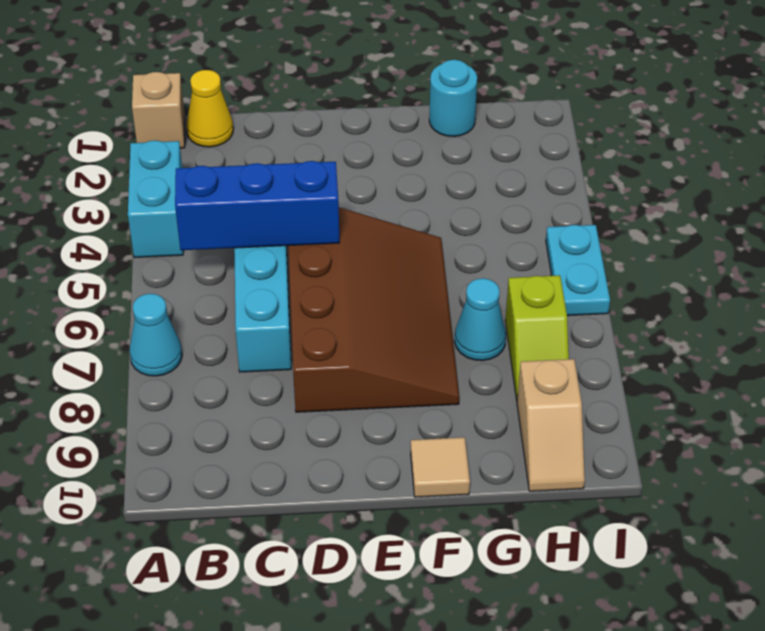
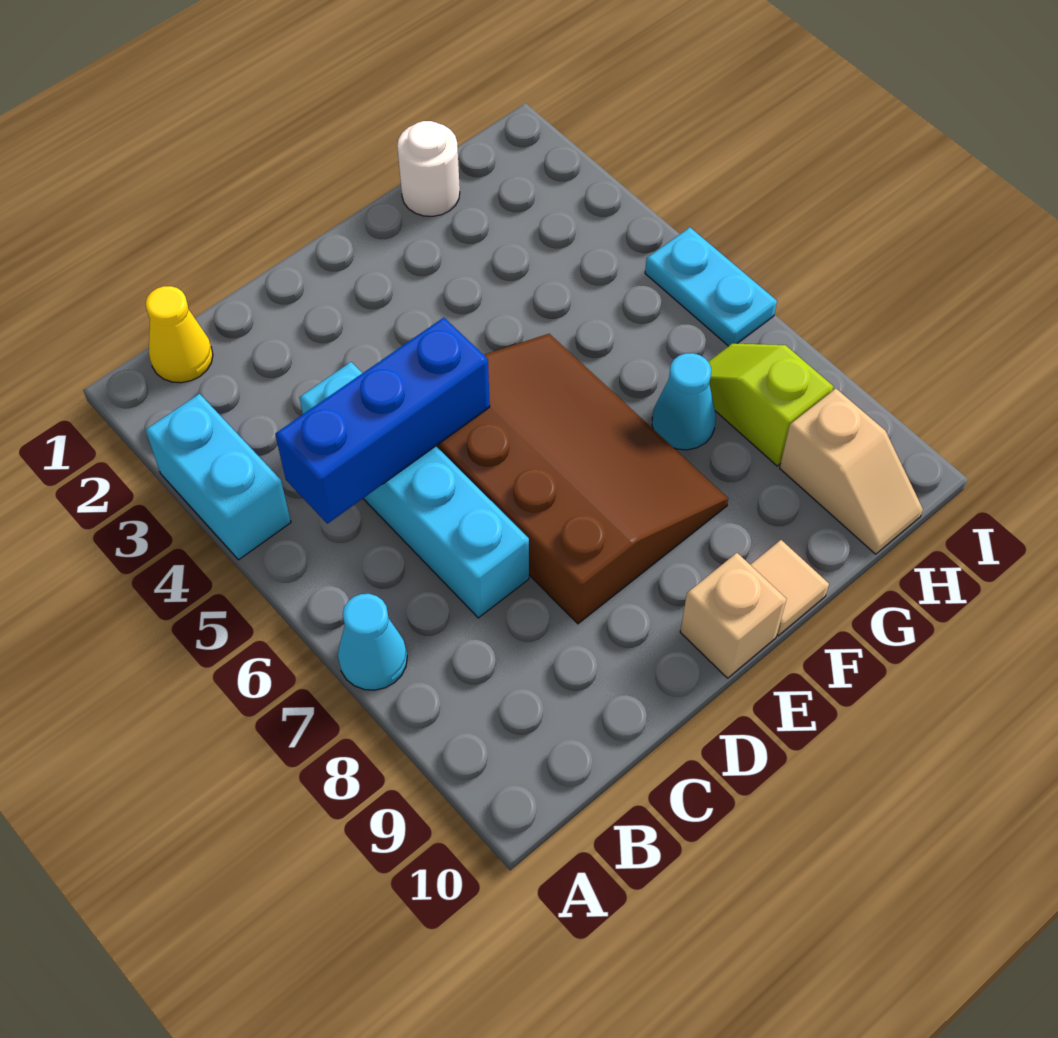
tan brick A1 level 1 -> tan brick E10 level 1
cyan round brick G1 level 1 -> white round brick G1 level 1
lime slope H7:H8 level 1 top 7 -> lime slope H7:H8 level 1 top 8

